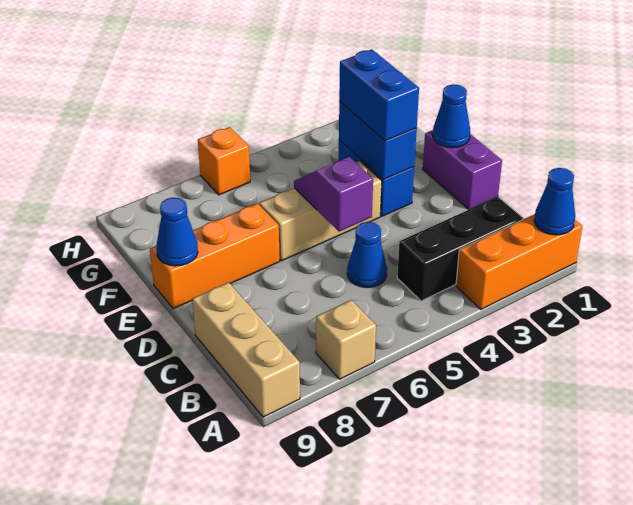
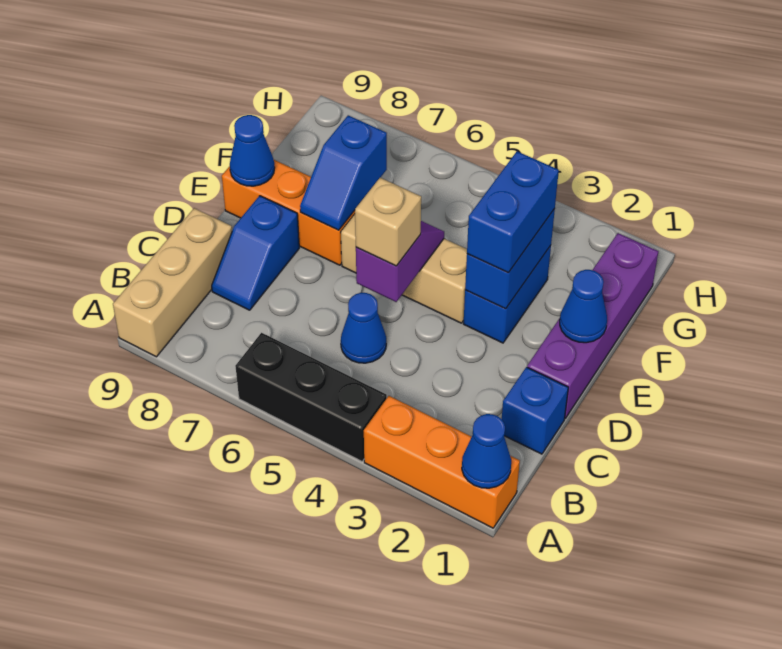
tan brick A7 level 1 -> tan brick D5 level 3
black brick B2:B4 level 1 -> black brick A4:A6 level 1
none -> blue brick C1 level 1
none -> blue slope C8:D8 level 1 top D
purple brick D1:E1 level 1 -> purple brick D1:G1 level 1
none -> blue slope E7:F7 level 2 top F
orange brick H6 level 1 -> none

